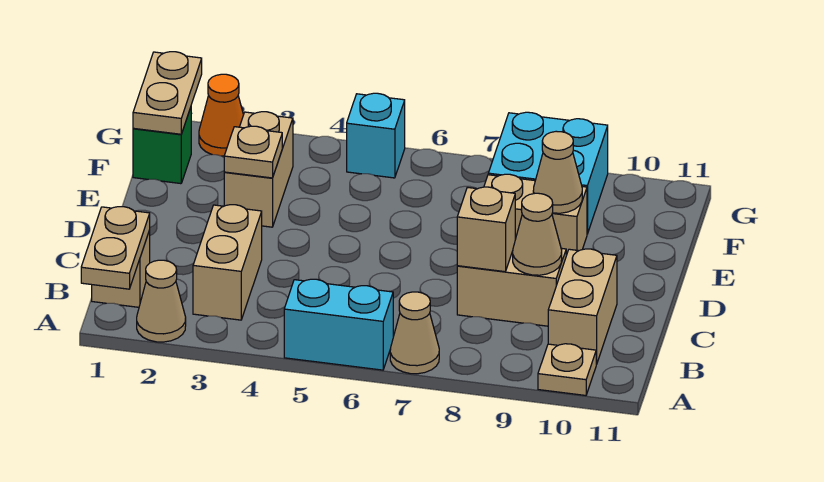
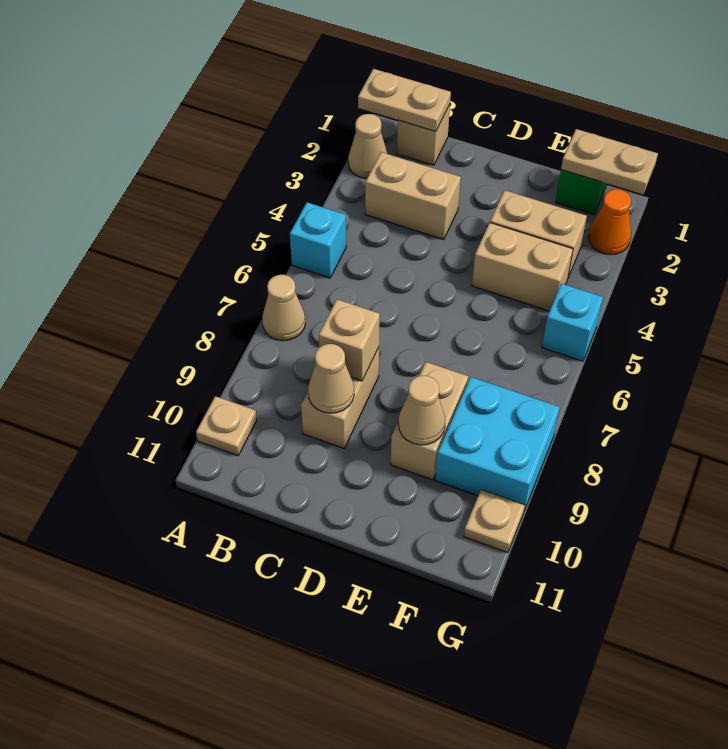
cyan brick A5:A6 level 1 -> cyan brick A5 level 1
tan brick B10:C10 level 1 -> tan brick E4:F4 level 1
tan plate E3 level 2 -> tan plate G10 level 1

